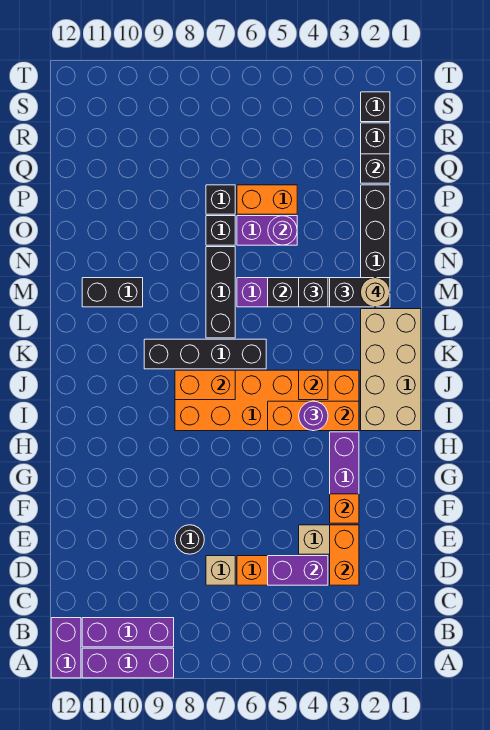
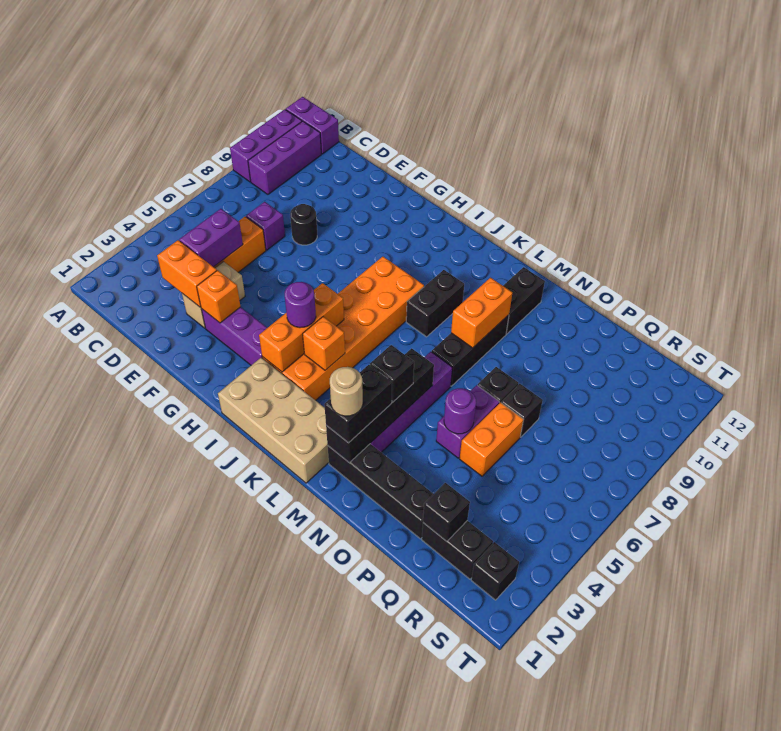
tan brick D7 level 1 -> purple brick D7 level 1
orange brick J7:J8 level 2 -> orange brick M8:M9 level 2
black brick K6:K9 level 1 -> black brick K8:K9 level 1
black brick L7:N7 level 1 -> black brick M7:M9 level 1

